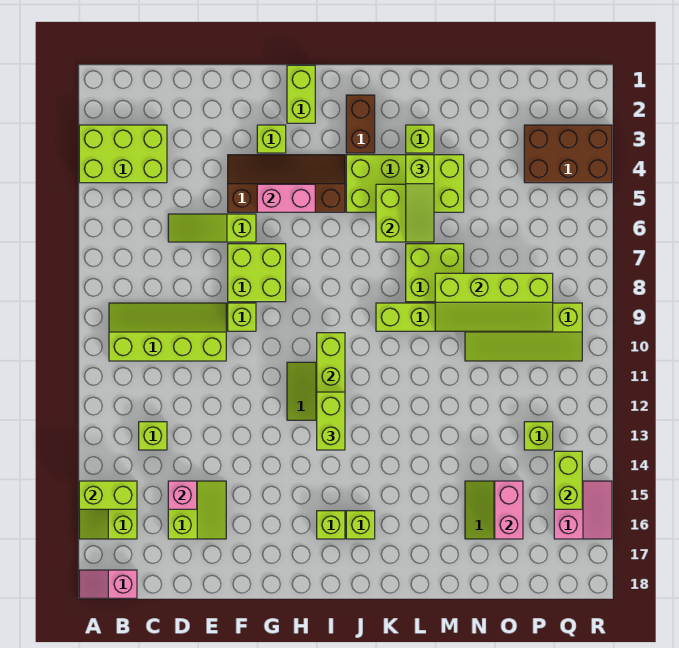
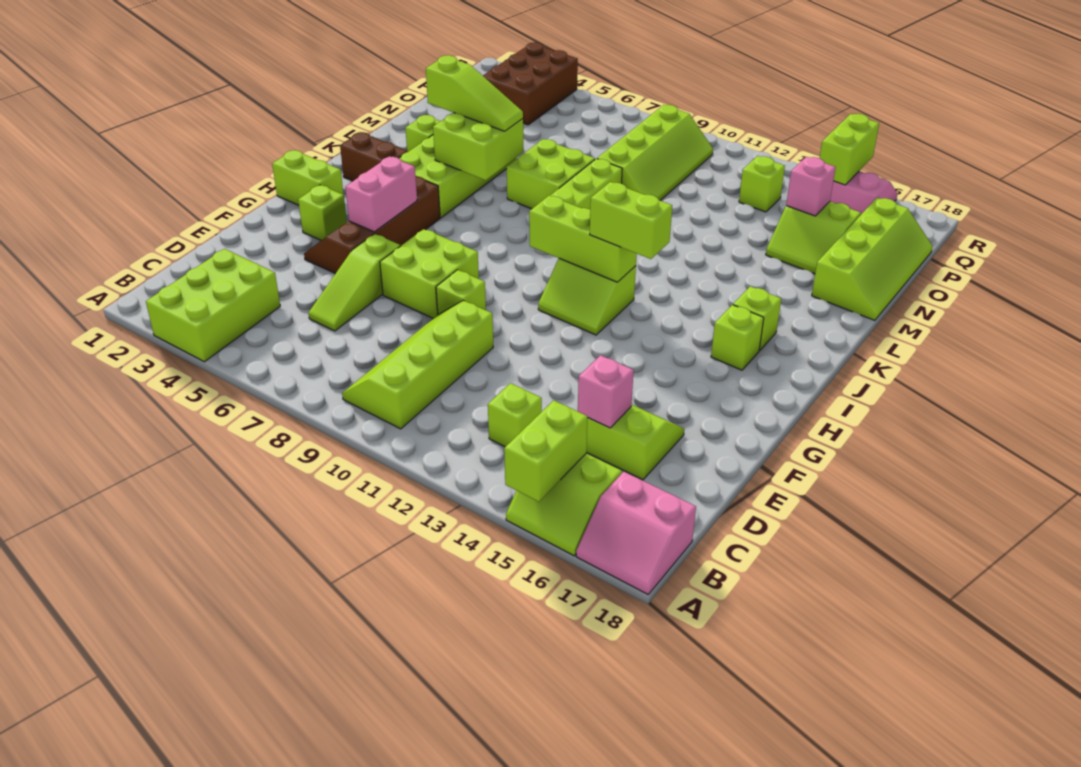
pink slope A18:B18 level 1 top B -> pink slope A17:B18 level 1 top B
lime slope M8:P9 level 2 top 8 -> lime slope M17:P18 level 1 top 17
pink brick O15:O16 level 2 -> pink brick O15 level 2
lime brick Q14:Q15 level 2 -> lime brick Q15:R15 level 2

